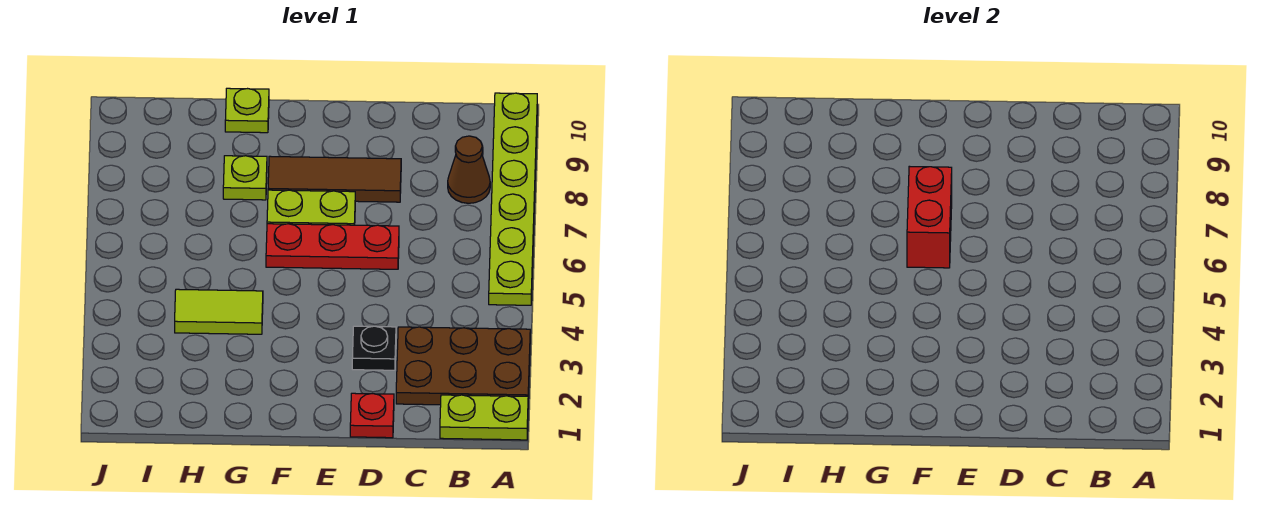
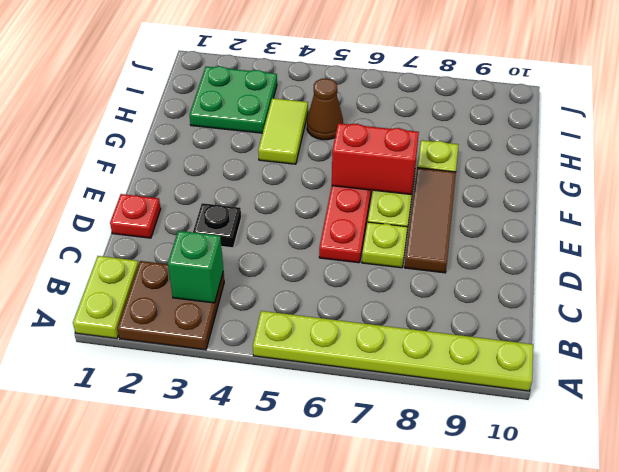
brown plate A2:C3 level 1 -> brown plate A2:B3 level 1
none -> green brick B3 level 2
brown cone B8 level 1 -> brown cone H5 level 1
lime plate G10 level 1 -> lime plate D7 level 1
none -> green plate H2:I3 level 1

